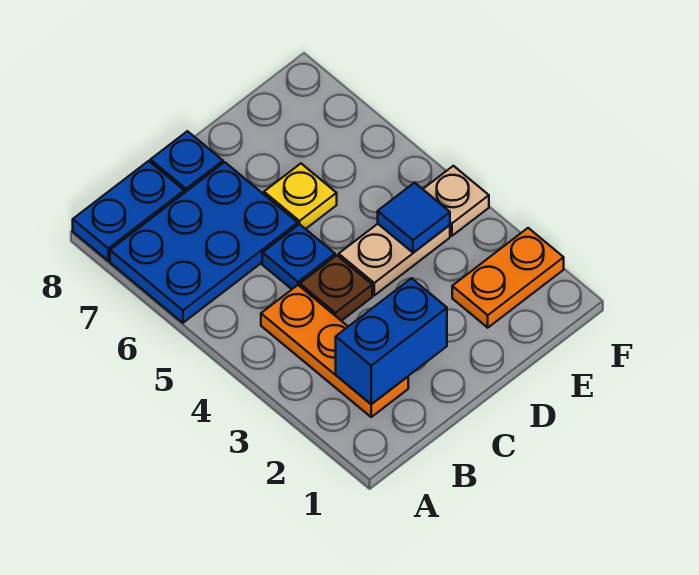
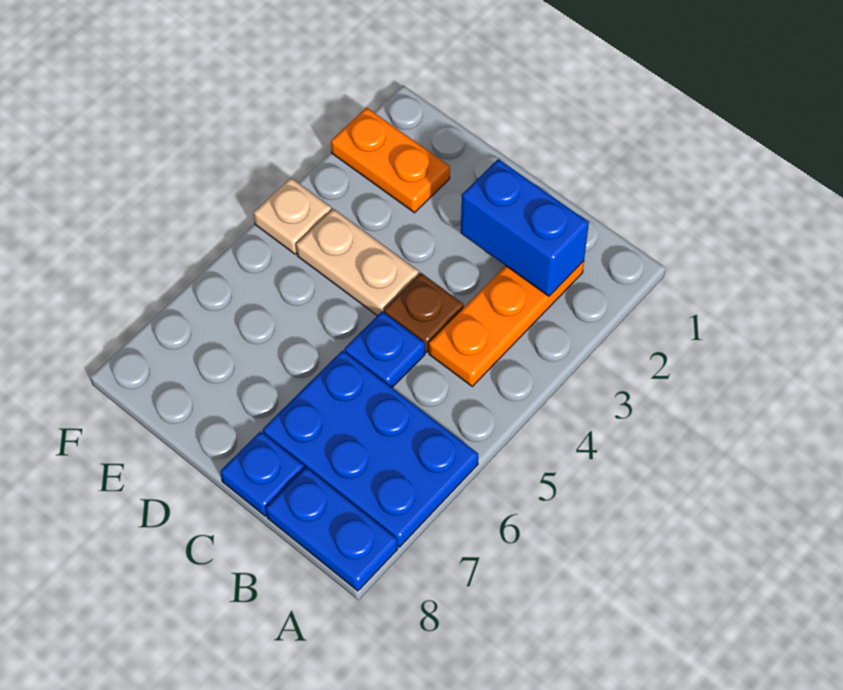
yellow plate D6 level 1 -> none
blue tile E4 level 2 -> none

